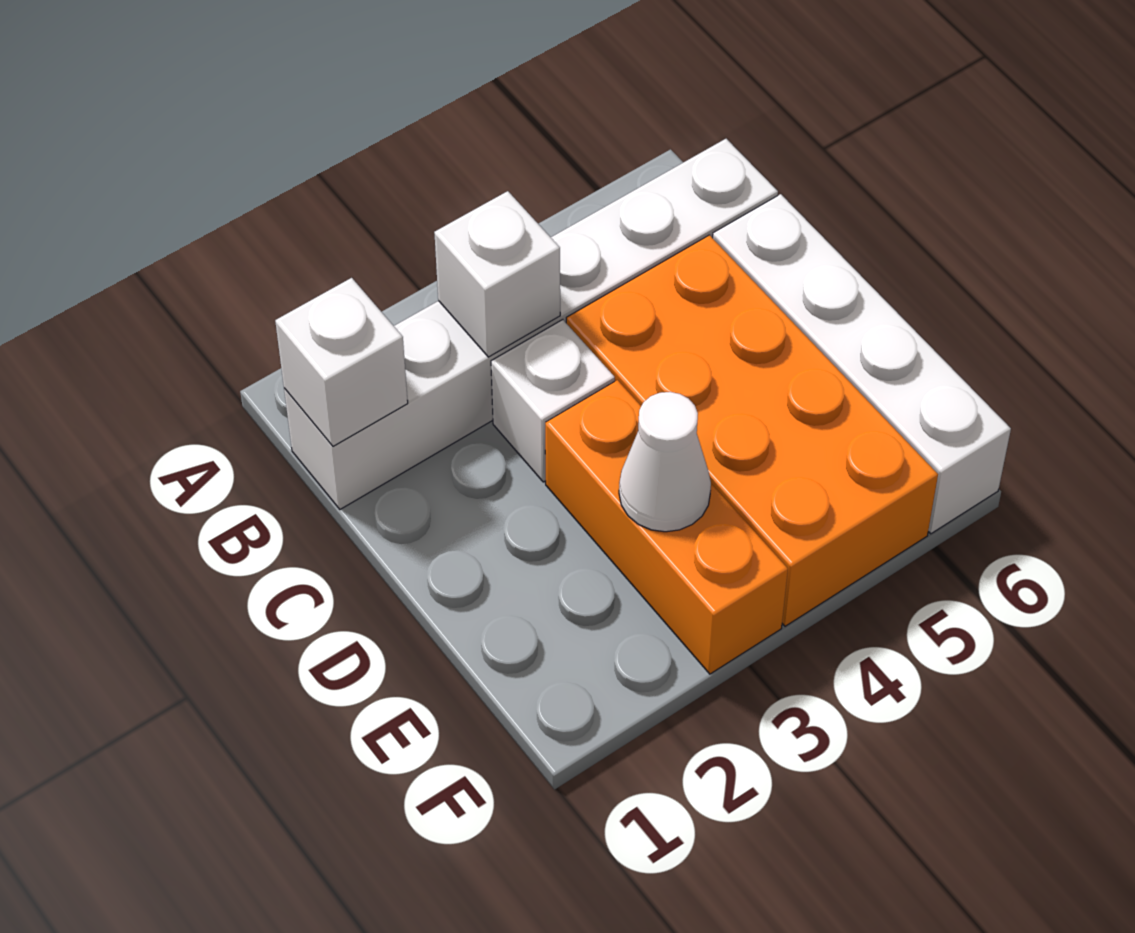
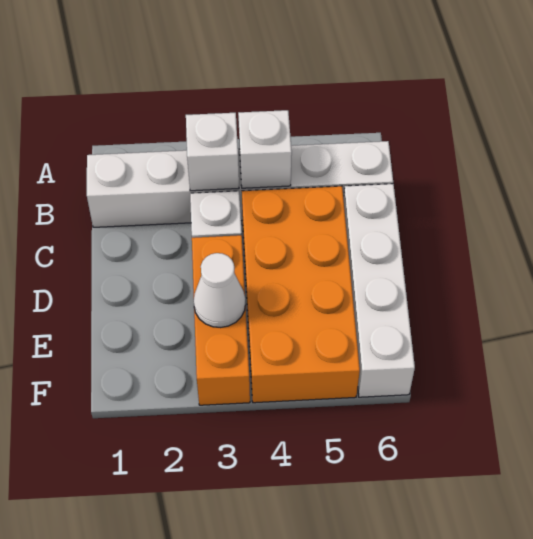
white brick B1 level 2 -> white brick B4 level 2

